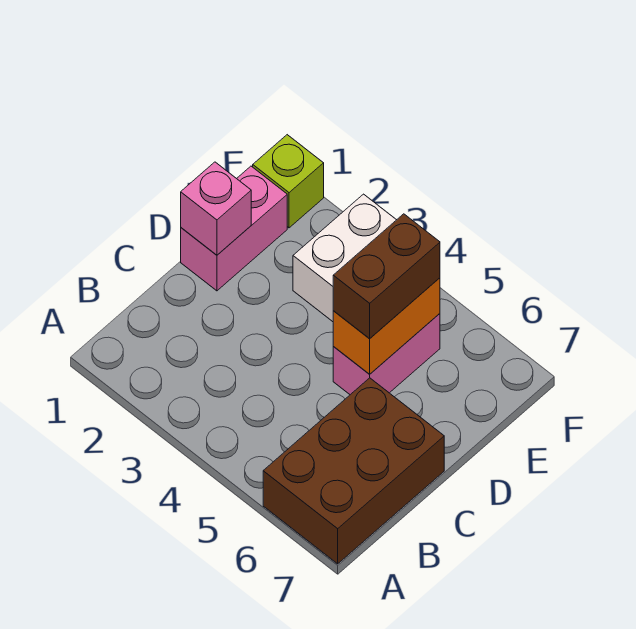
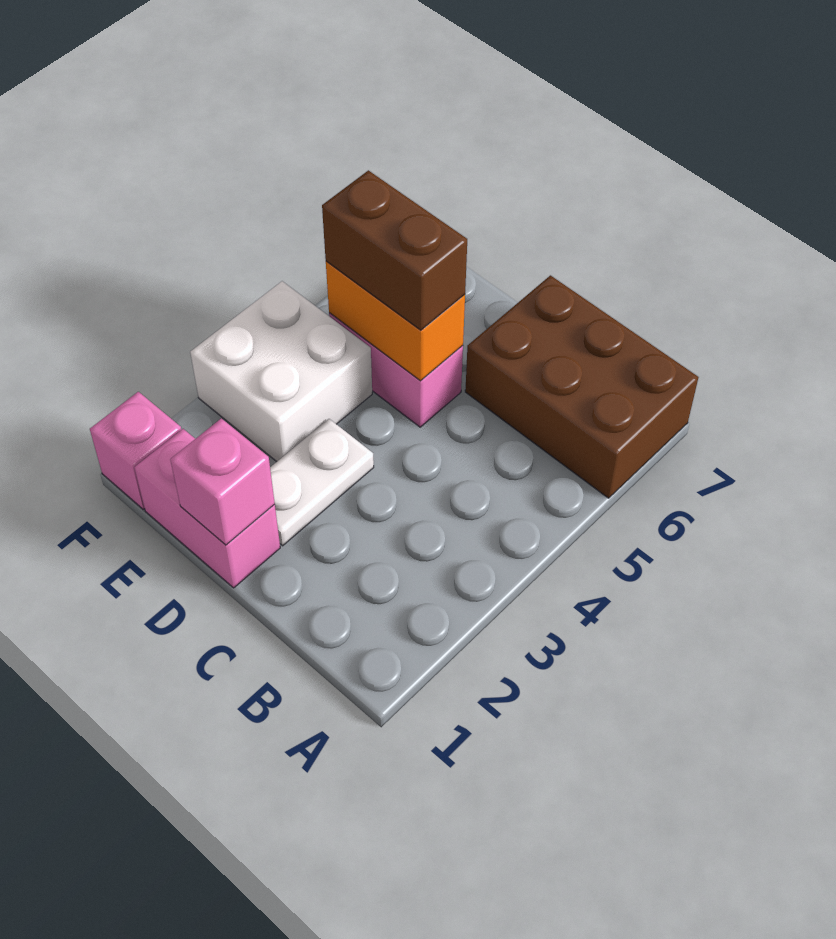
none -> white plate D2:D3 level 1
lime brick F1 level 1 -> pink brick F1 level 1

